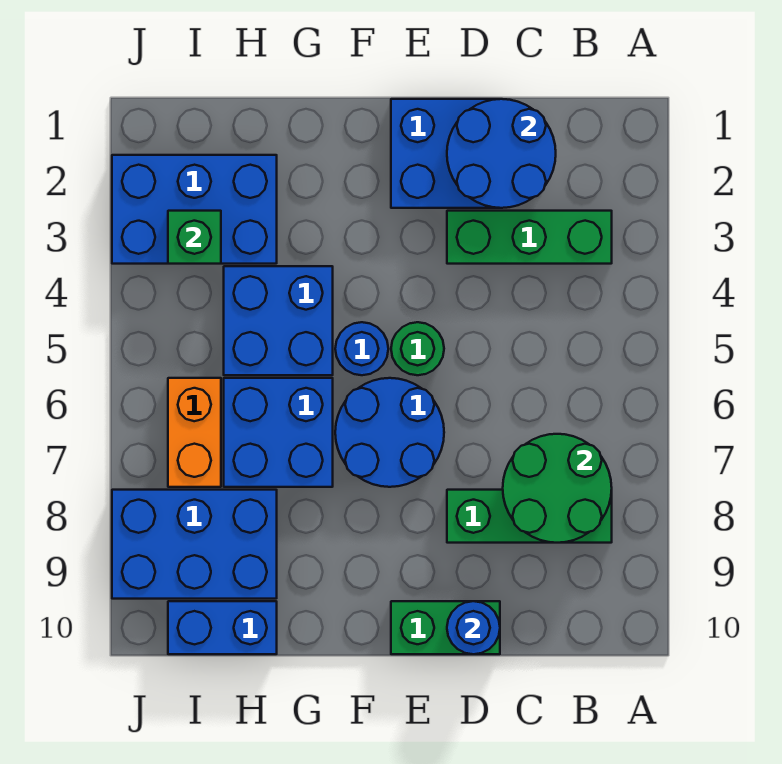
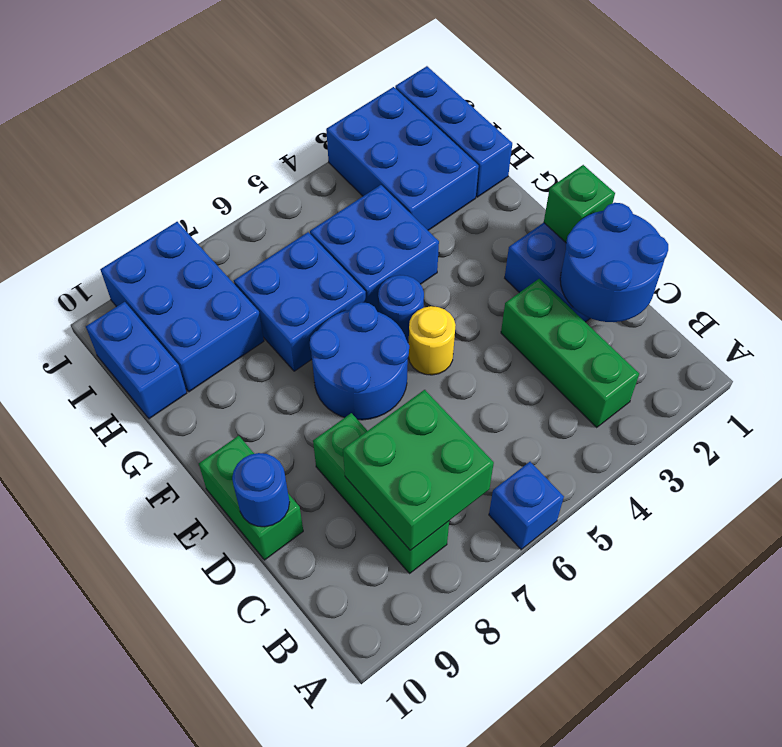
none -> blue brick A6 level 1
green round brick B7:C8 level 2 -> green brick B7:C8 level 2
green round brick E5 level 1 -> yellow round brick E5 level 1
none -> blue brick H1:J1 level 1
green brick I3 level 2 -> green brick E1 level 2
orange brick I6:I7 level 1 -> none

